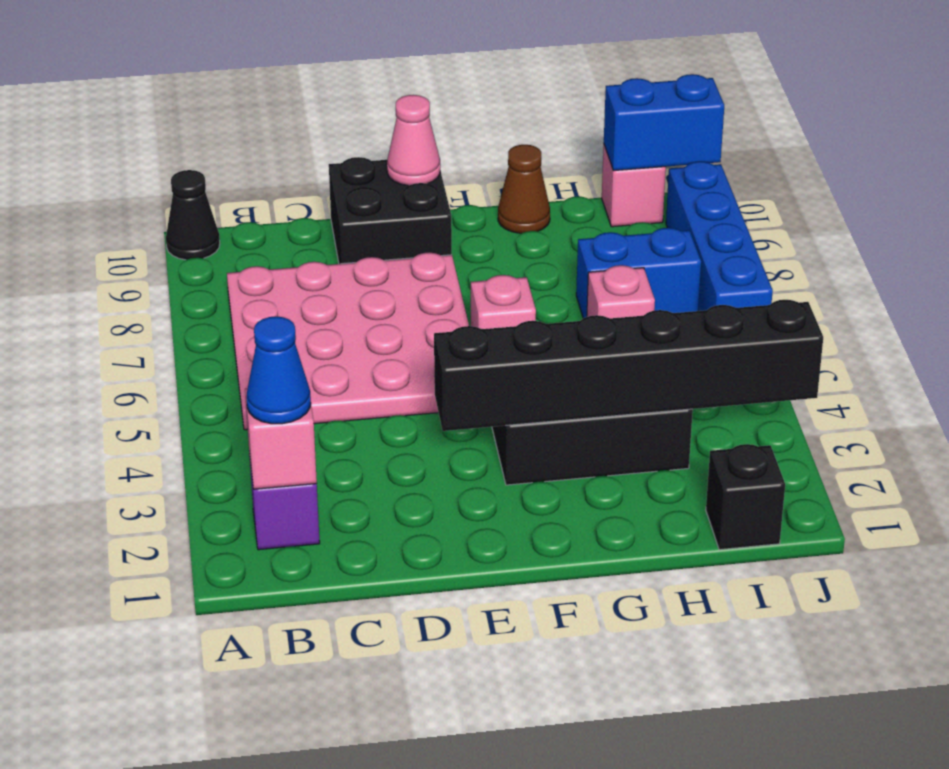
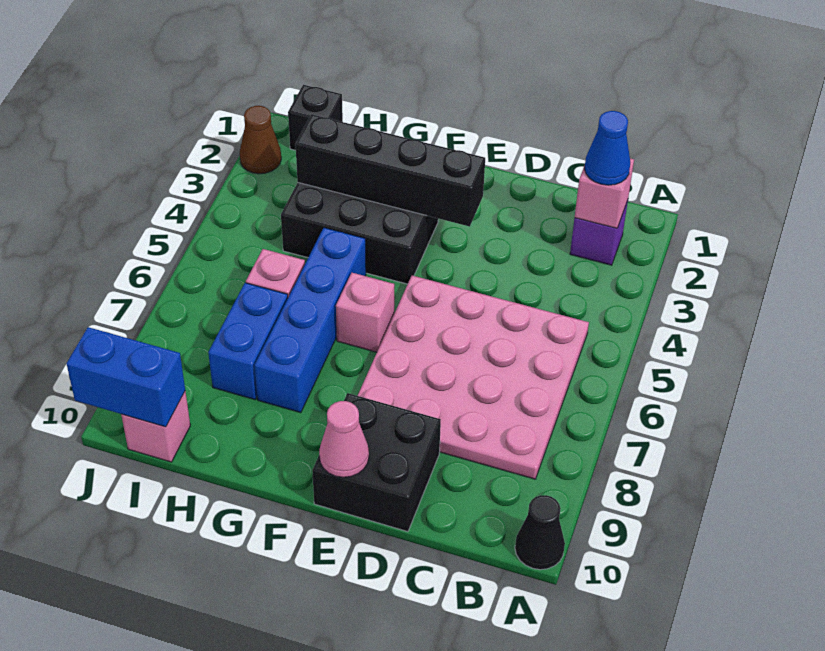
black brick E3:J3 level 2 -> black brick E3:H3 level 2
brown cone G10 level 1 -> brown cone J2 level 1
blue brick H7:I7 level 1 -> blue brick H7:H8 level 1
blue brick J6:J9 level 1 -> blue brick G5:G8 level 1

